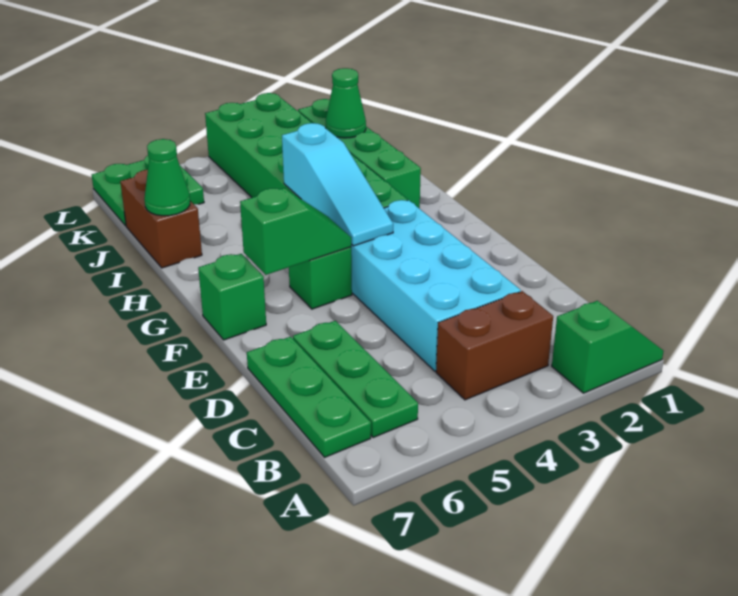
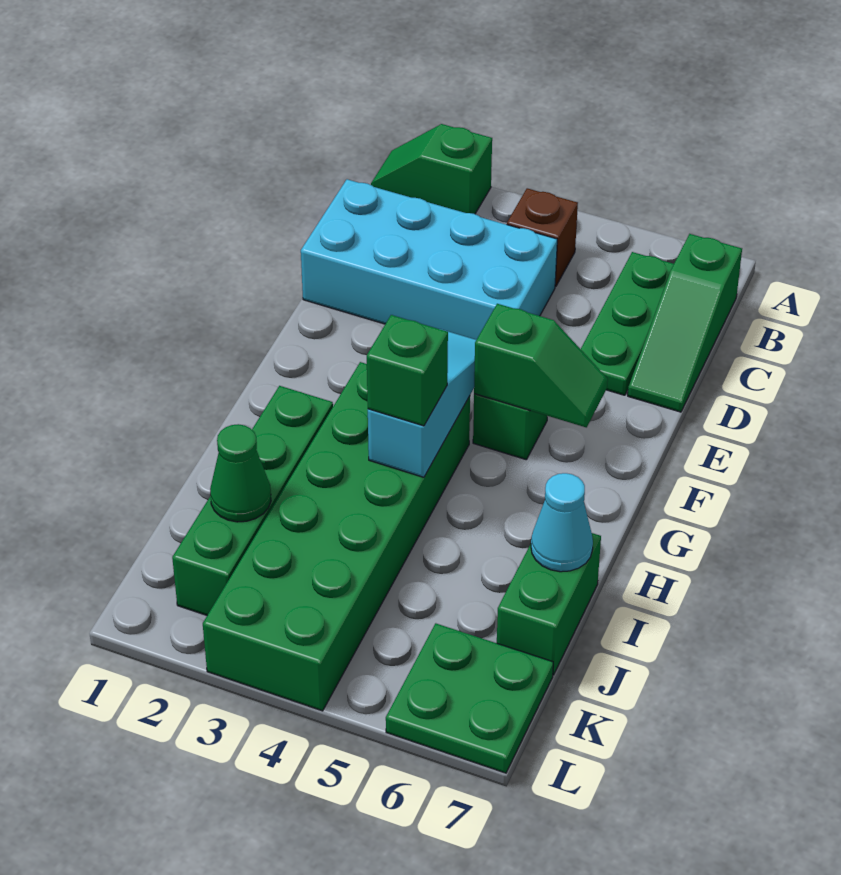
brown brick B3:B4 level 1 -> brown brick B4 level 1
green plate B7:D7 level 1 -> green slope B7:D7 level 1 top B
cyan brick C3:F4 level 1 -> cyan brick C1:D4 level 1
green slope F5:F6 level 2 top 6 -> green slope F5:F6 level 2 top 5
green brick F7 level 1 -> green brick H4 level 3
brown brick I7:J7 level 1 -> green brick I7:J7 level 1
green cone I7 level 2 -> cyan cone I7 level 2

